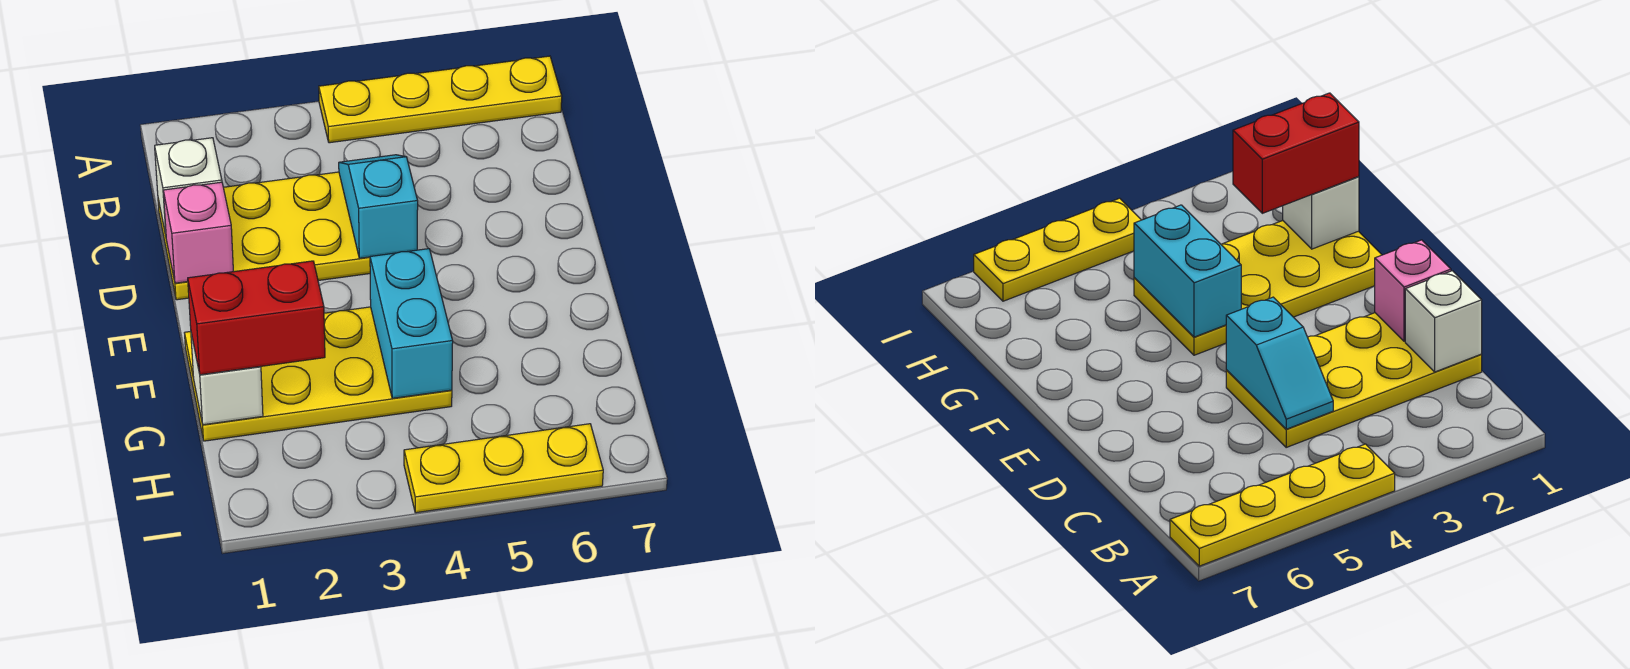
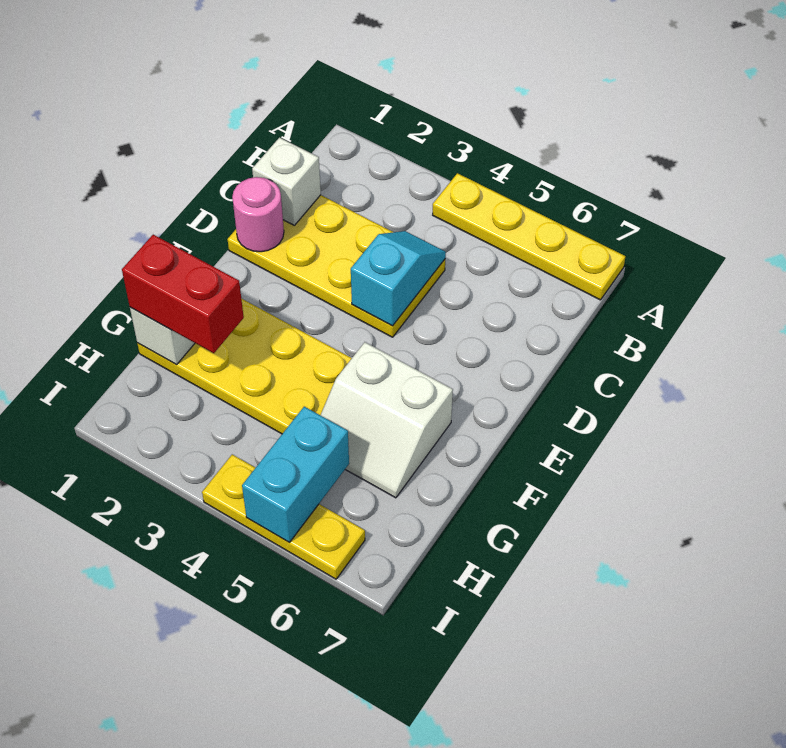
pink brick D1 level 2 -> pink round brick D1 level 2
cyan brick F4:G4 level 2 -> cyan brick H5:I5 level 2
none -> white slope F5:G6 level 1 top F

